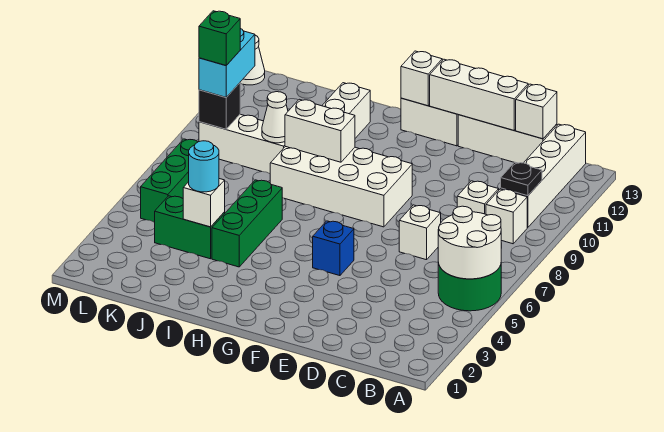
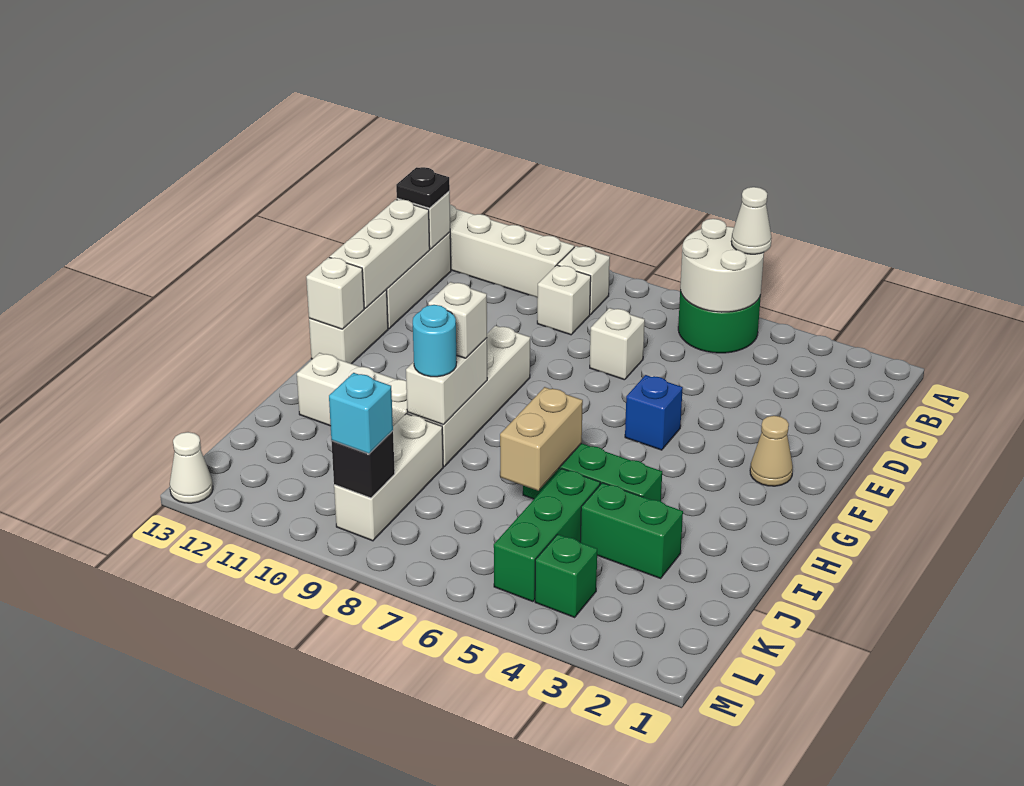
black plate B10 level 2 -> black plate C13 level 3
none -> tan cone F2 level 1
white brick F8:I9 level 1 -> white brick F9:I9 level 1
none -> tan brick I6:J6 level 2
green brick J4:K4 level 1 -> green brick J3:J4 level 1
white brick J4 level 2 -> white brick H9 level 3
cyan round brick J4 level 3 -> cyan round brick I9 level 3
white cone J9 level 2 -> white cone A5 level 3
green brick L5:L7 level 1 -> green brick J5:L5 level 1
cyan brick L9:L10 level 3 -> cyan brick L9 level 3
green brick L9 level 4 -> green brick L4 level 1

